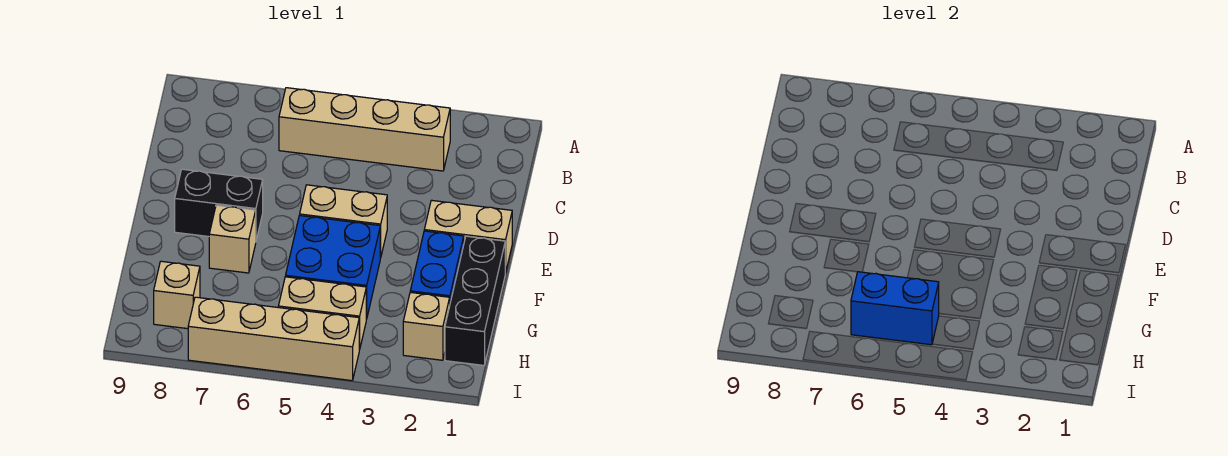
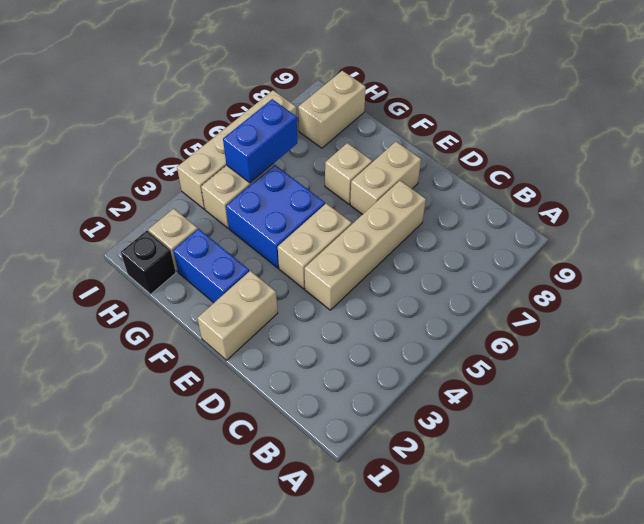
tan brick B3:B6 level 1 -> tan brick D4:D7 level 1
black brick E7:E8 level 1 -> tan brick E7:E8 level 1
black brick F1:H1 level 1 -> black brick H1 level 1
tan brick H8 level 1 -> tan brick H8:H9 level 1

